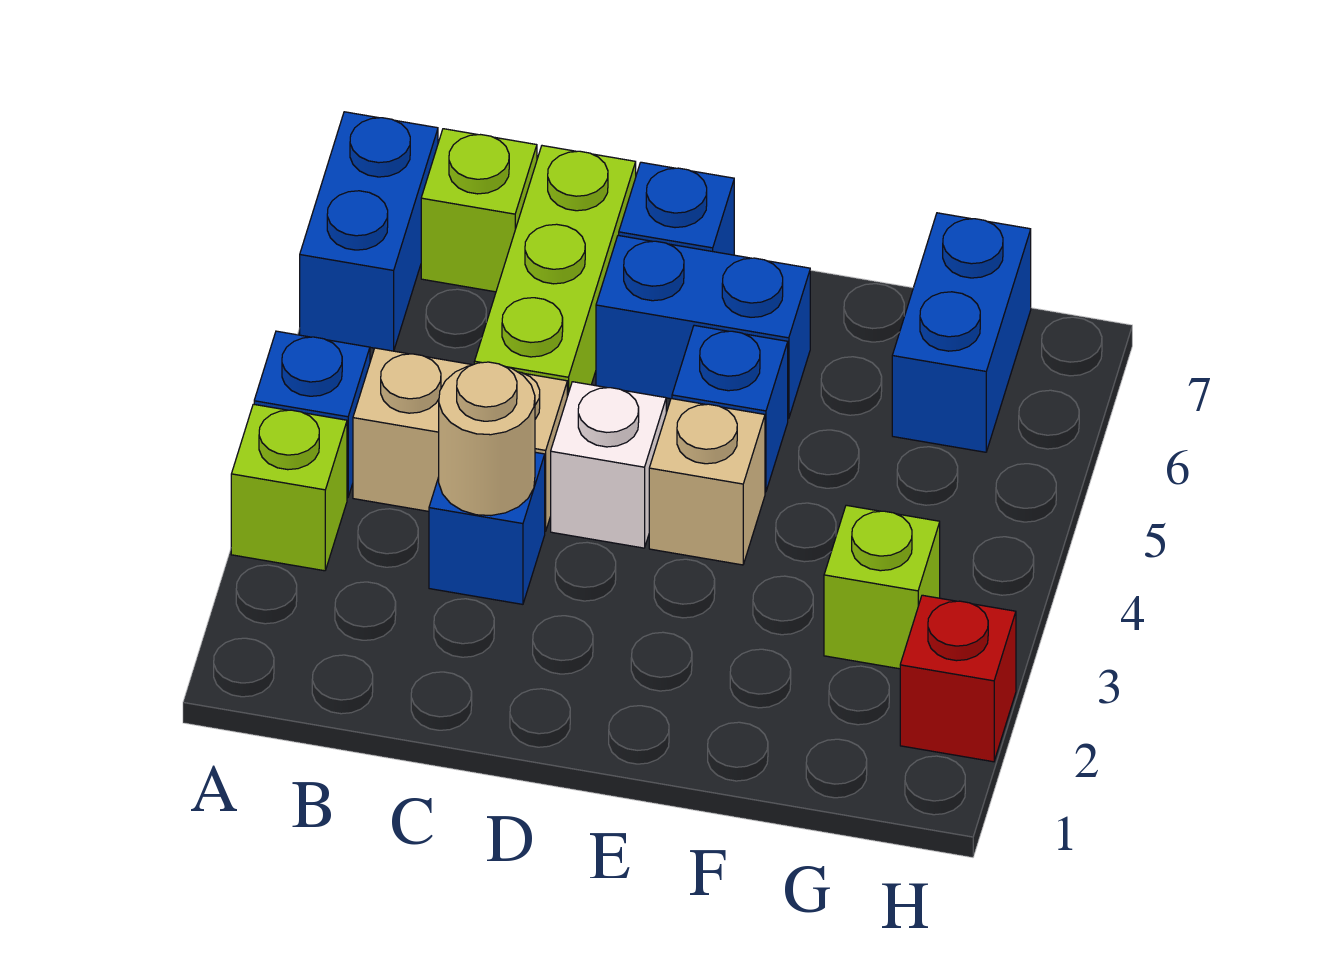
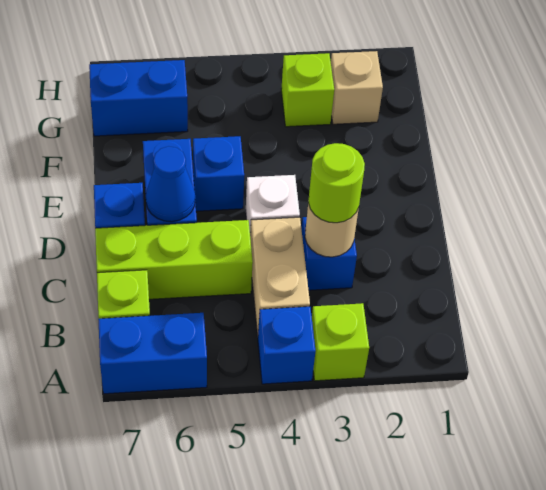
none -> lime round brick C3 level 3
none -> blue cone D6 level 2
tan brick E4 level 1 -> tan brick G2 level 1
red brick H2 level 1 -> none

